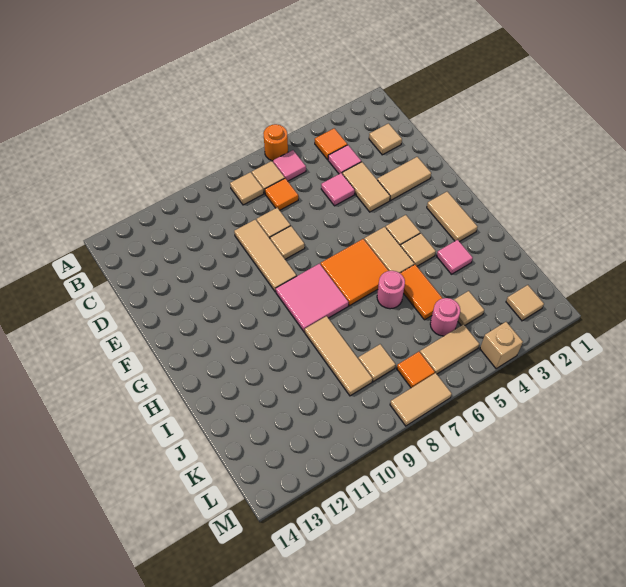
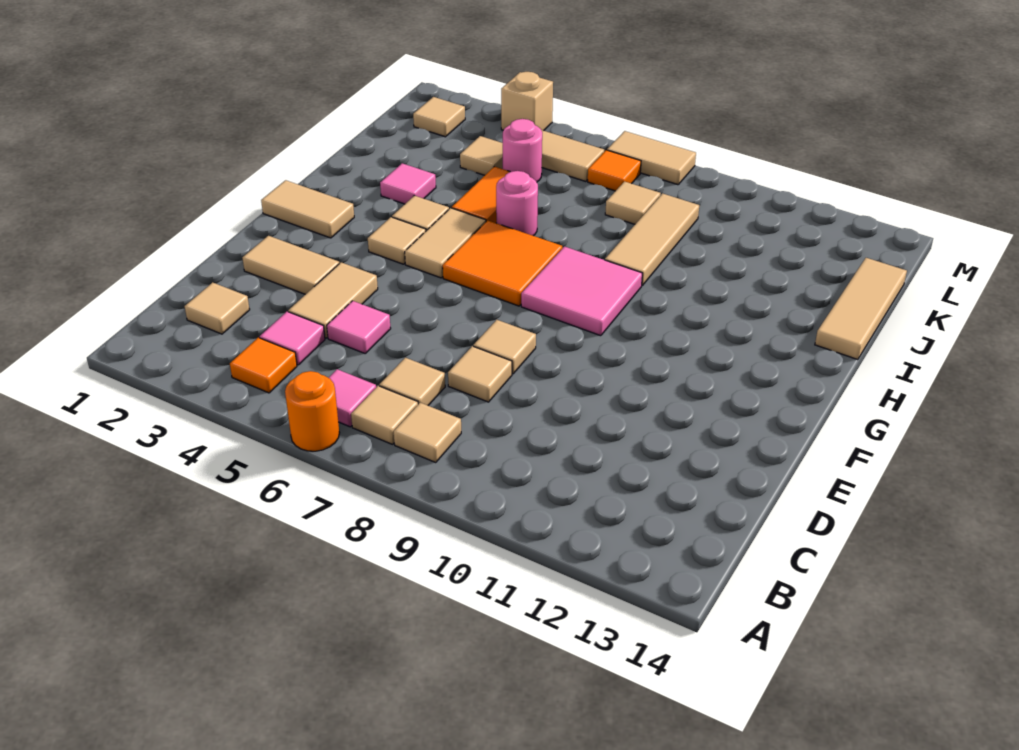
orange tile C7 level 1 -> tan tile C7 level 1
tan tile D9:F9 level 1 -> tan tile I14:K14 level 1
tan tile G2:H2 level 1 -> tan tile G1:G2 level 1

